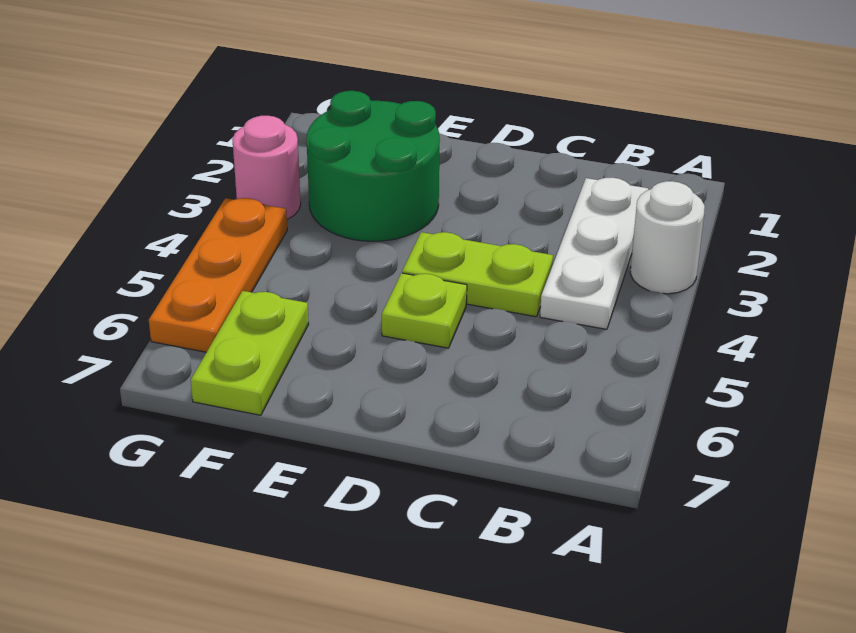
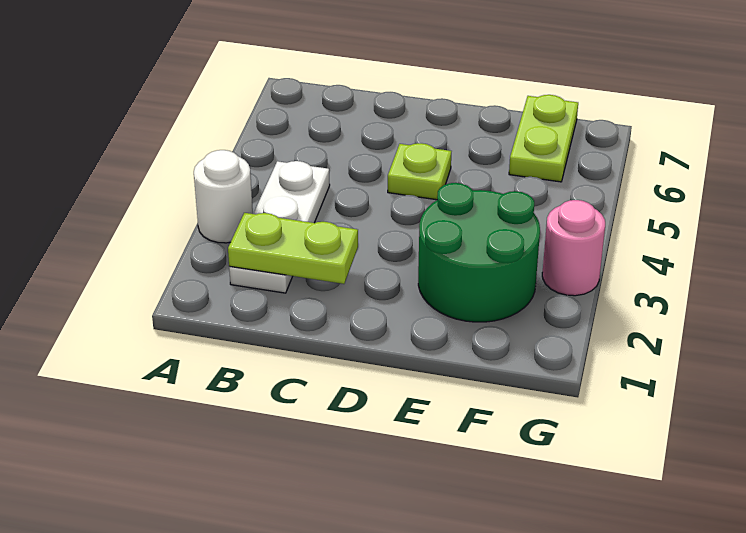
lime plate C4:D4 level 1 -> lime plate B2:C2 level 2
orange plate G4:G6 level 1 -> none

